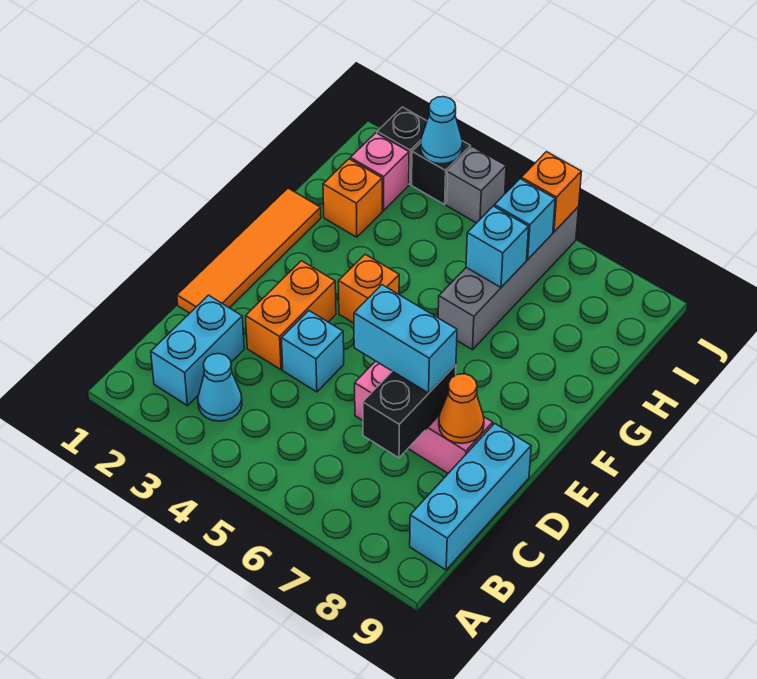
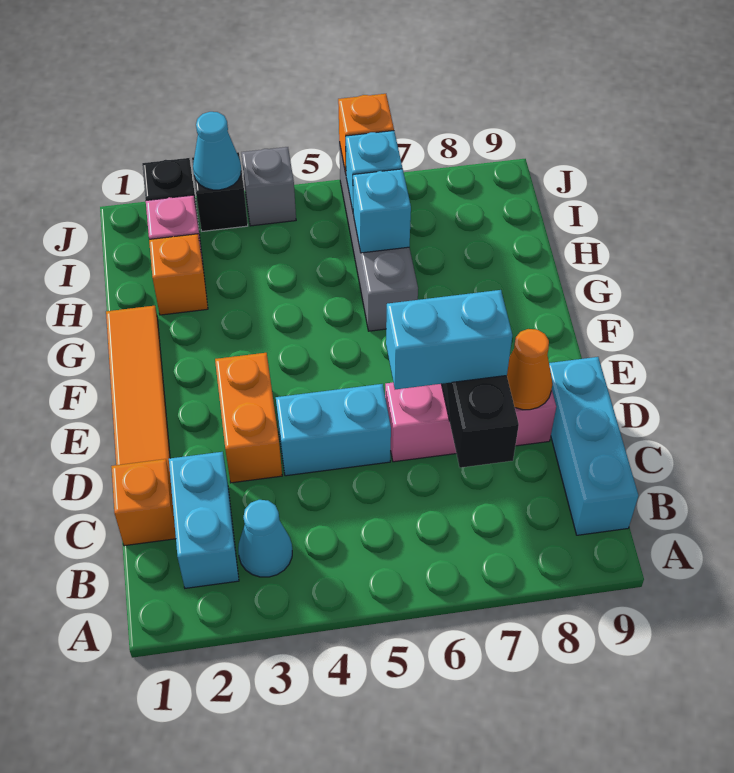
cyan brick D4 level 1 -> cyan brick D4:D5 level 1
orange brick F4 level 1 -> orange brick C1 level 1

